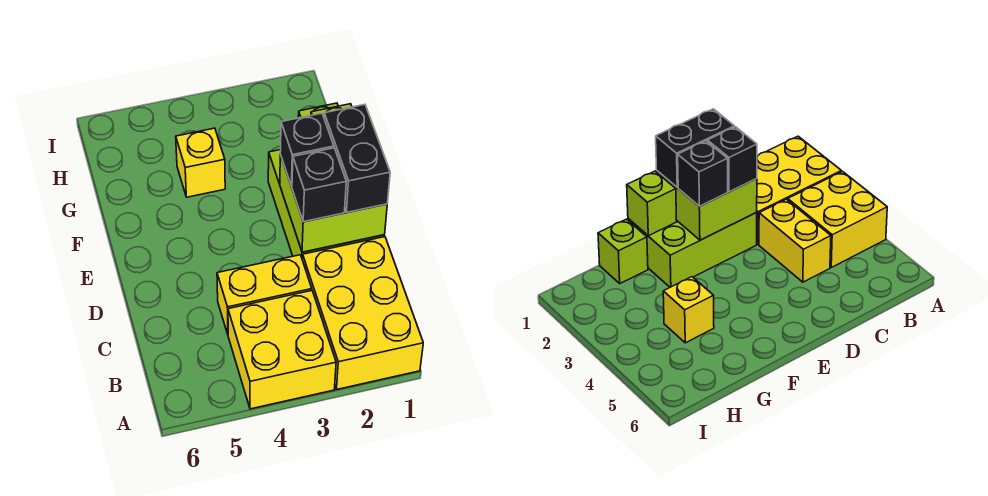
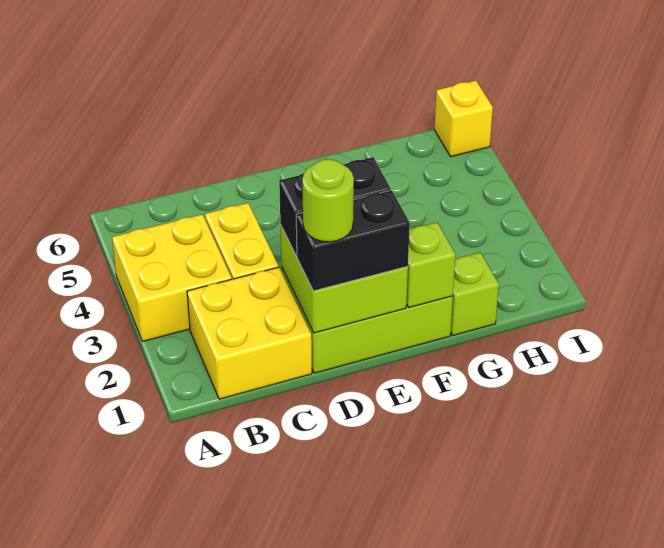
yellow brick A1:C2 level 1 -> yellow brick B1:C2 level 1
none -> lime round brick D1 level 4
yellow brick G4 level 1 -> yellow brick I6 level 1

